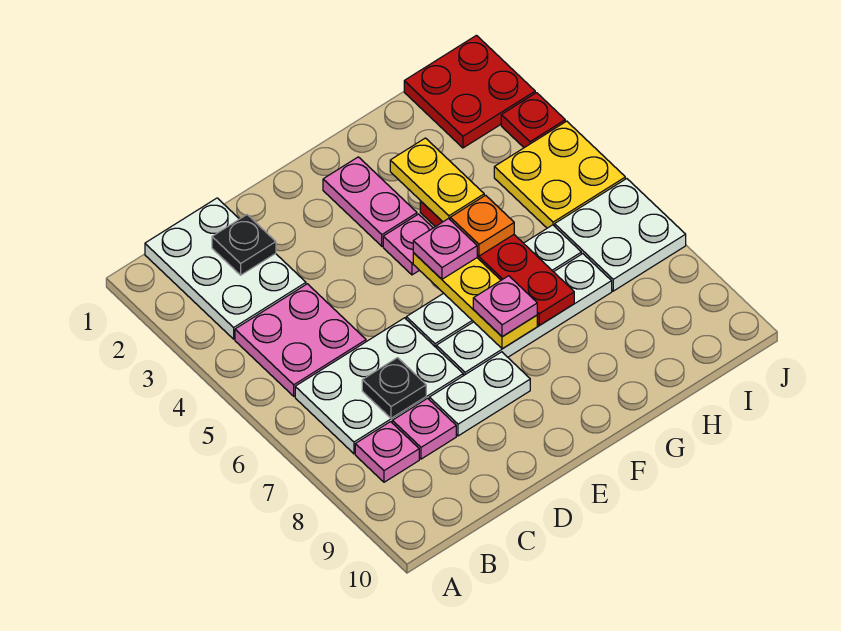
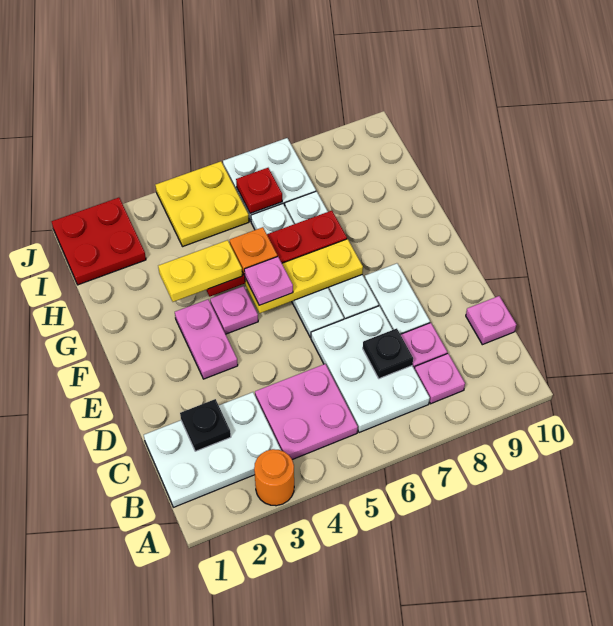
none -> orange round brick A3 level 1
pink plate F2:F3 level 1 -> pink plate E3:F3 level 1
pink plate F7 level 3 -> pink plate C10 level 1
red plate J3 level 1 -> red plate I6 level 2

